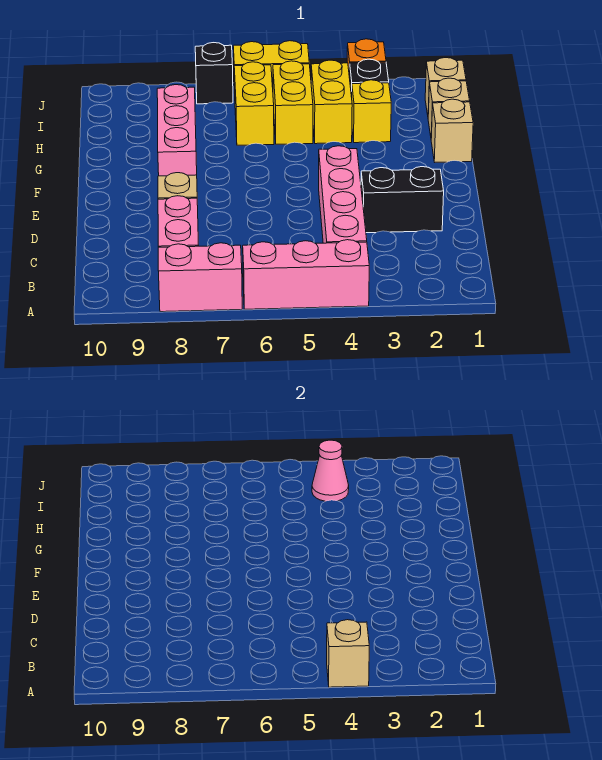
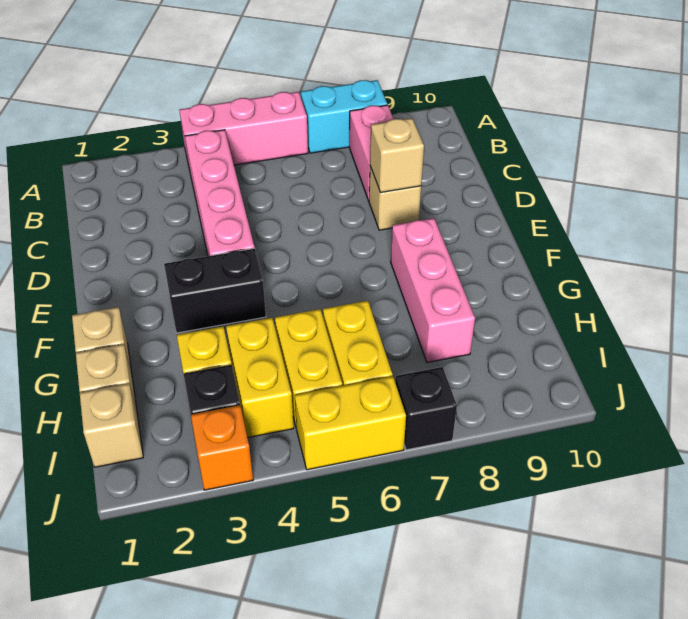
tan brick A4 level 2 -> tan brick D8 level 2
pink brick A7:A8 level 1 -> cyan brick A7:A8 level 1
black brick D2:D3 level 1 -> black brick F3:F4 level 1
pink cone I4 level 2 -> none

